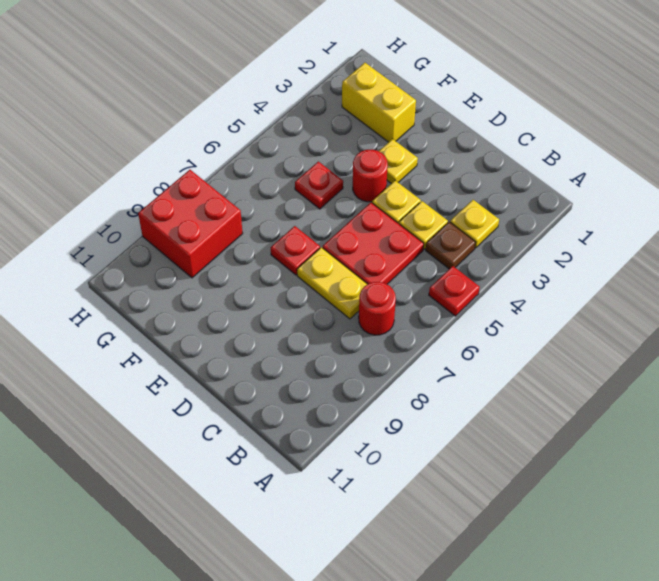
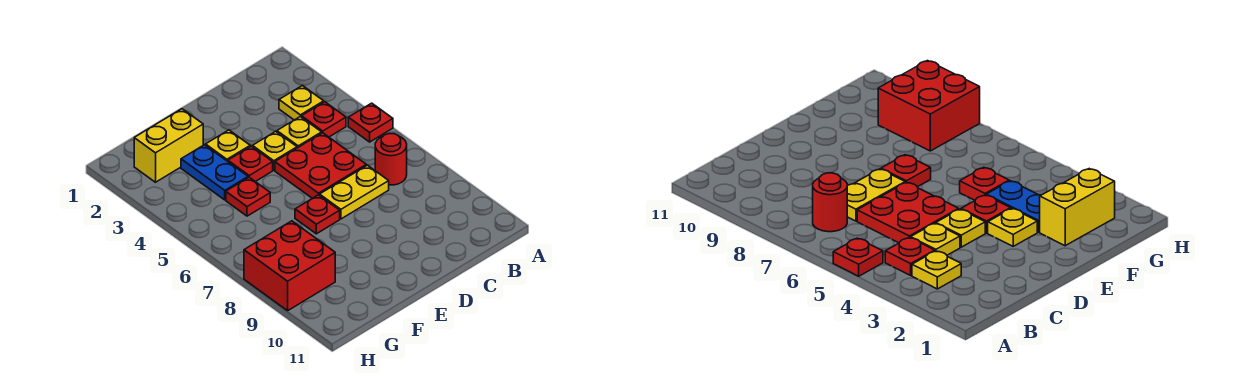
brown plate B4 level 1 -> red plate B4 level 1
red round brick E4 level 1 -> red plate E4 level 1
none -> blue plate F3:F4 level 1

